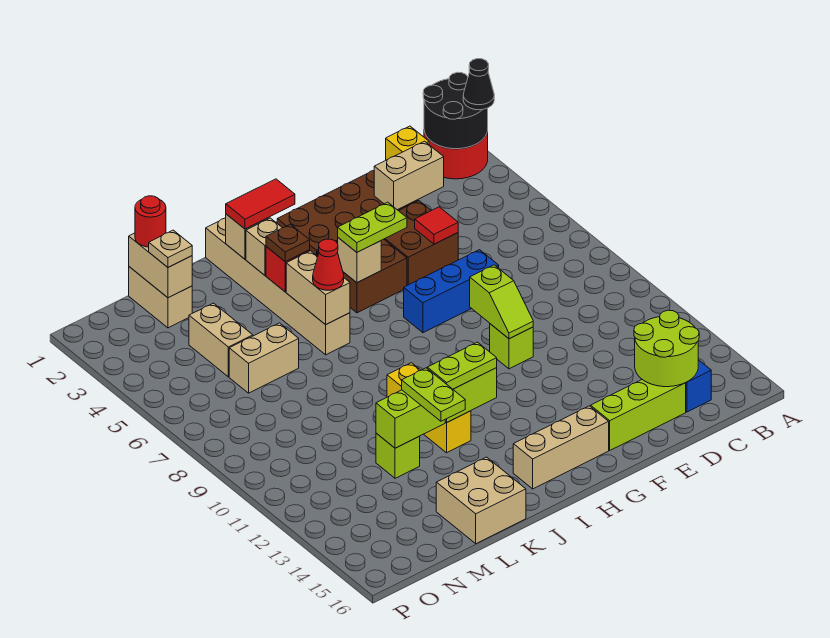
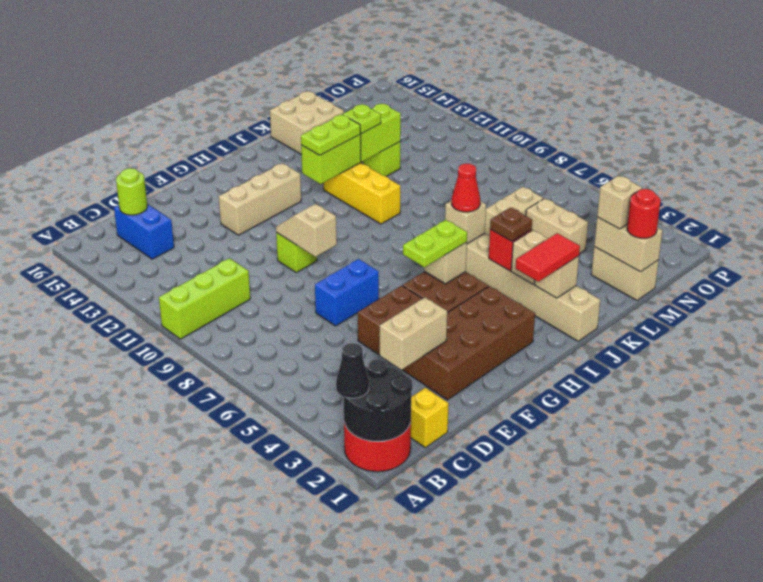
lime round brick C14:D15 level 2 -> lime round brick C15 level 2
lime brick D15:F15 level 1 -> lime brick A10:C10 level 1
red tile E5 level 2 -> none
blue brick E7:G7 level 1 -> blue brick E7:F7 level 1
lime slope F9:F10 level 2 top 9 -> tan slope F9:F10 level 2 top 9
tan brick G15:I15 level 1 -> tan brick F13:H13 level 1
tan brick J5:J6 level 2 -> tan brick J6 level 2
lime plate K12:K13 level 3 -> lime plate K12 level 3
tan plate M2 level 3 -> tan brick M2 level 3

